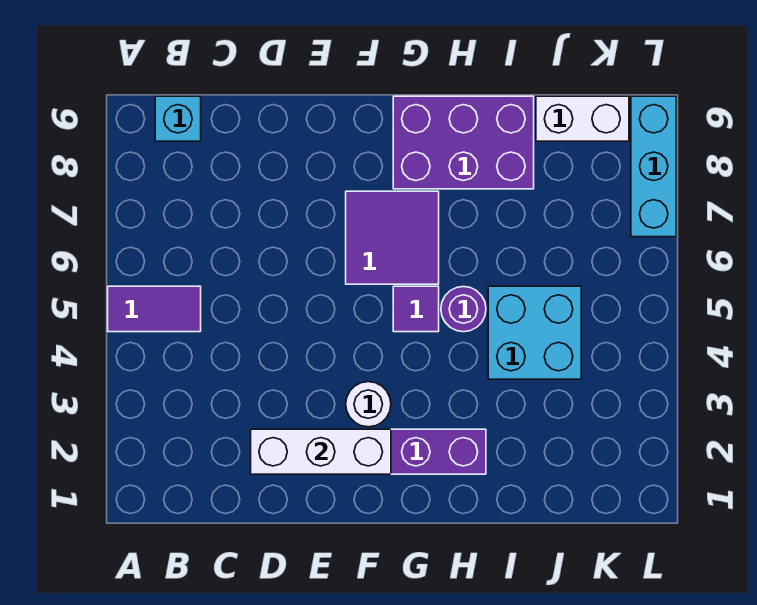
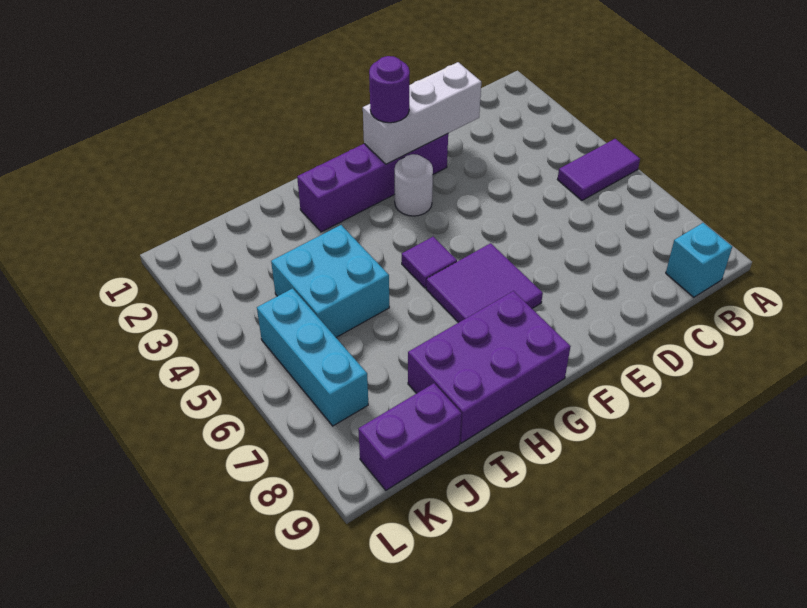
purple round brick H5 level 1 -> purple round brick F2 level 3
white brick J9:K9 level 1 -> purple brick J9:K9 level 1
cyan brick L7:L9 level 1 -> cyan brick K5:K7 level 1

